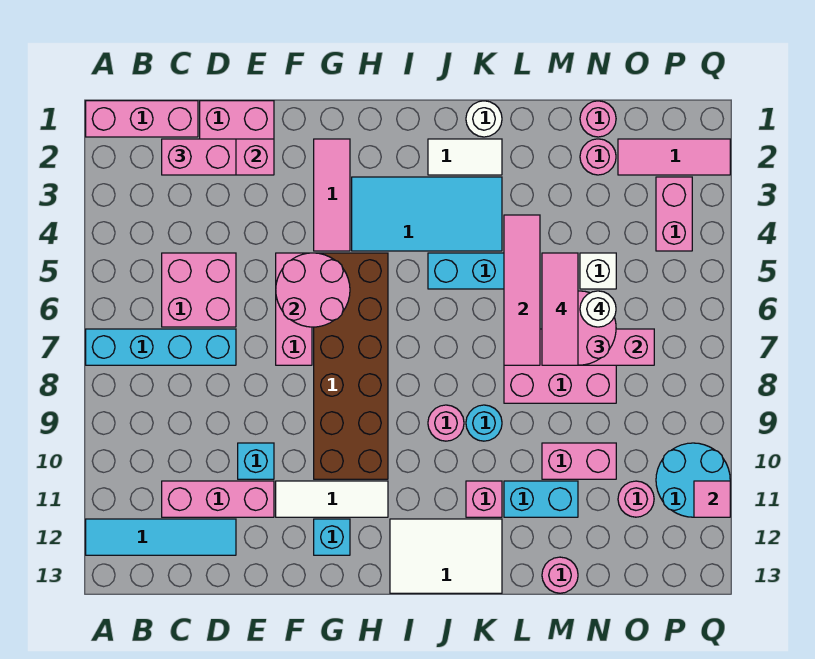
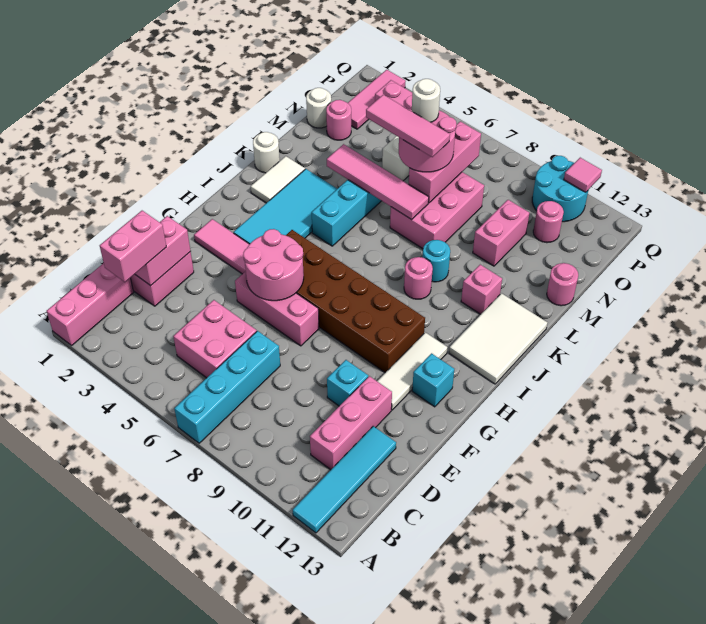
cyan brick L11:M11 level 1 -> none
pink round brick N1 level 1 -> white round brick N1 level 1

